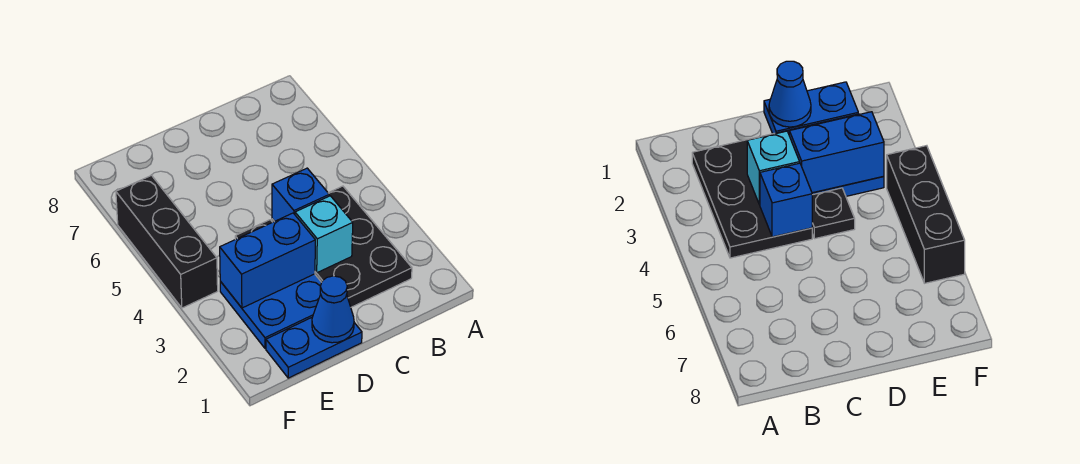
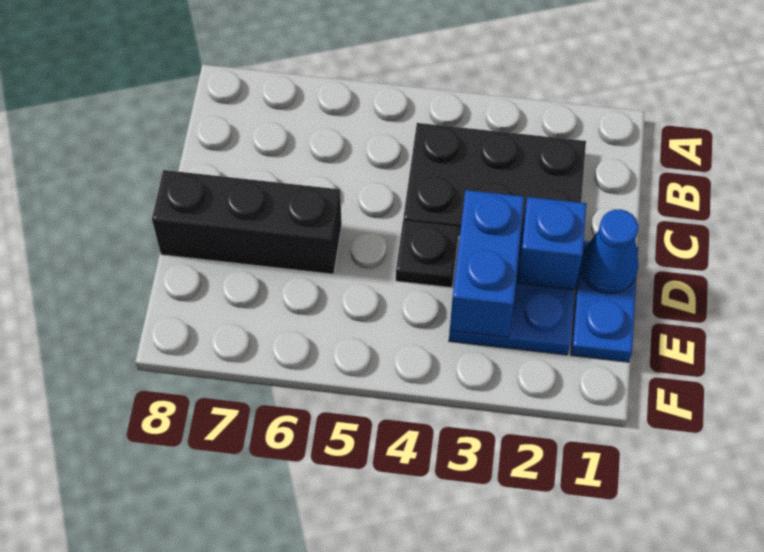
cyan brick C3 level 2 -> none
blue brick C4 level 2 -> blue brick D2 level 2
black brick F4:F6 level 1 -> black brick D6:D8 level 1

